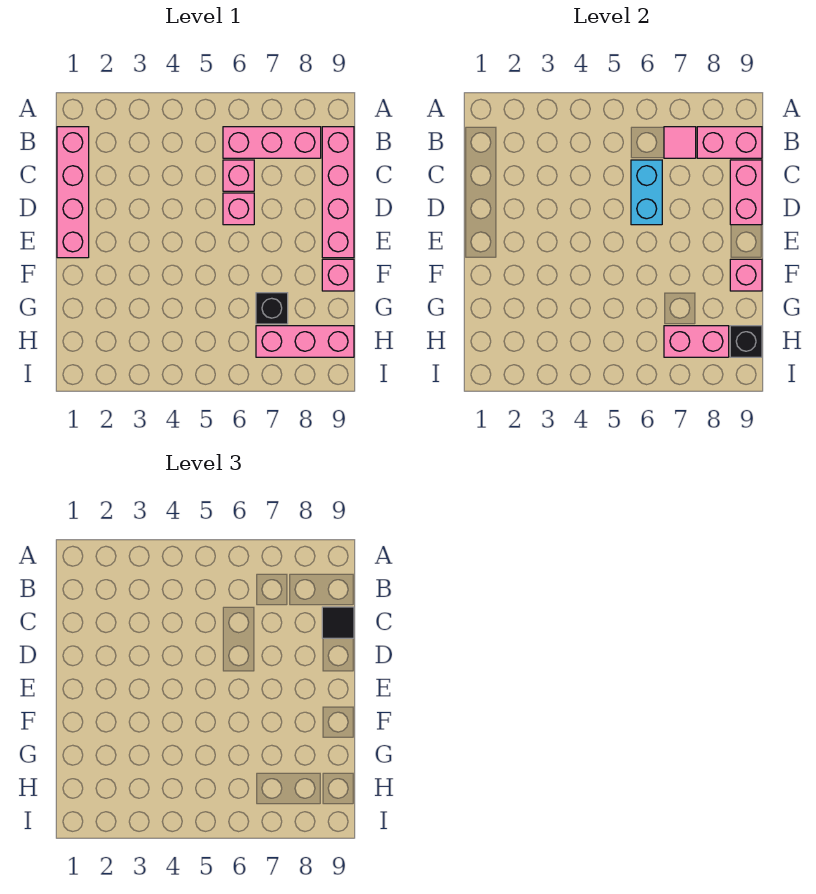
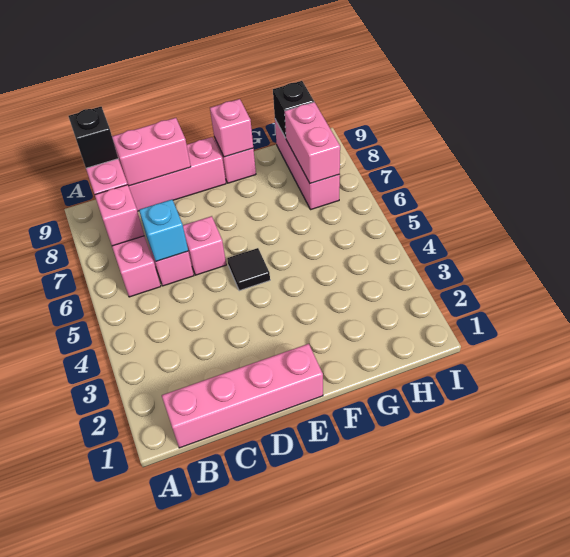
pink tile B7 level 2 -> pink brick B7 level 2
cyan brick C6:D6 level 2 -> cyan brick C6 level 2
black tile C9 level 3 -> black tile E5 level 1
black brick G7 level 1 -> black brick B9 level 3

